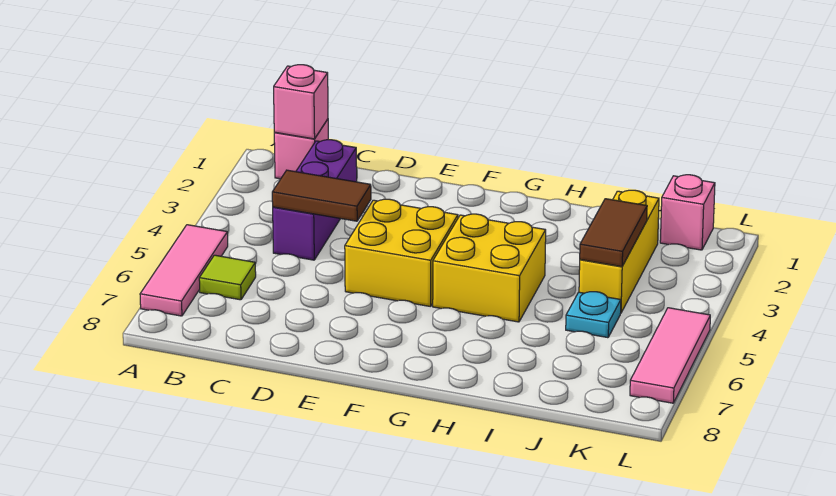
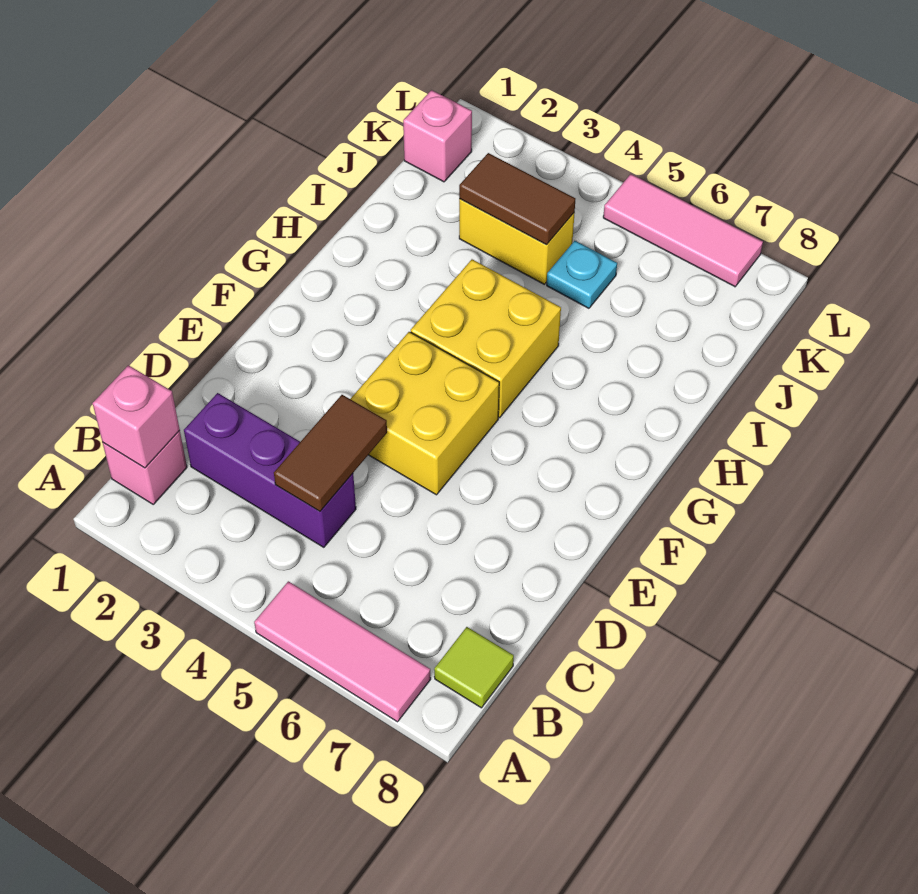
lime tile B6 level 1 -> lime tile B8 level 1
yellow brick J2:J4 level 1 -> yellow brick J3:J4 level 1

